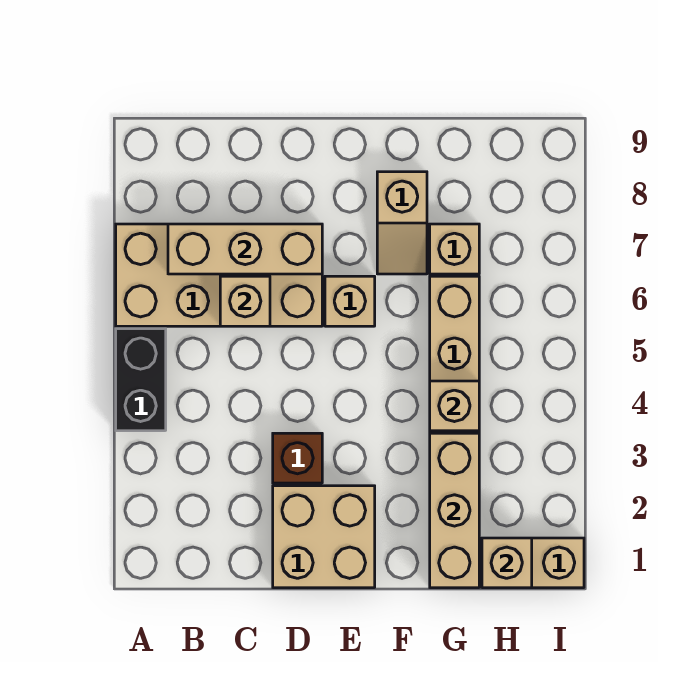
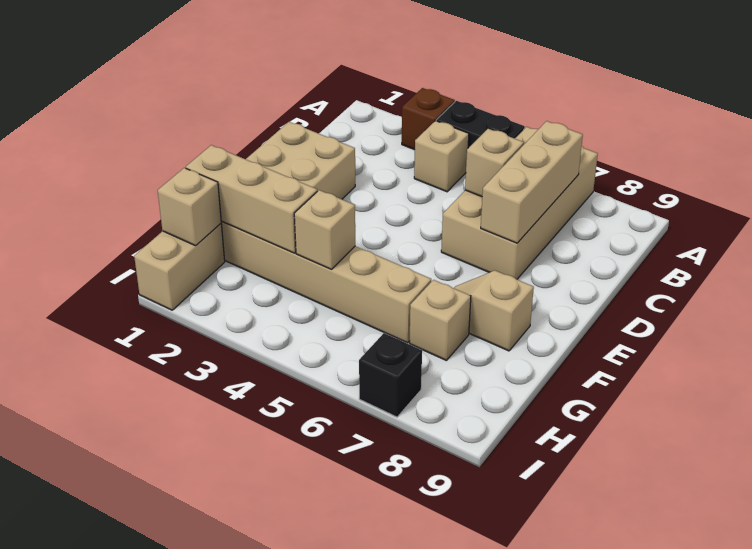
brown brick D3 level 1 -> brown brick A3 level 1
tan brick E6 level 1 -> tan brick B4 level 1
none -> black brick I7 level 1

